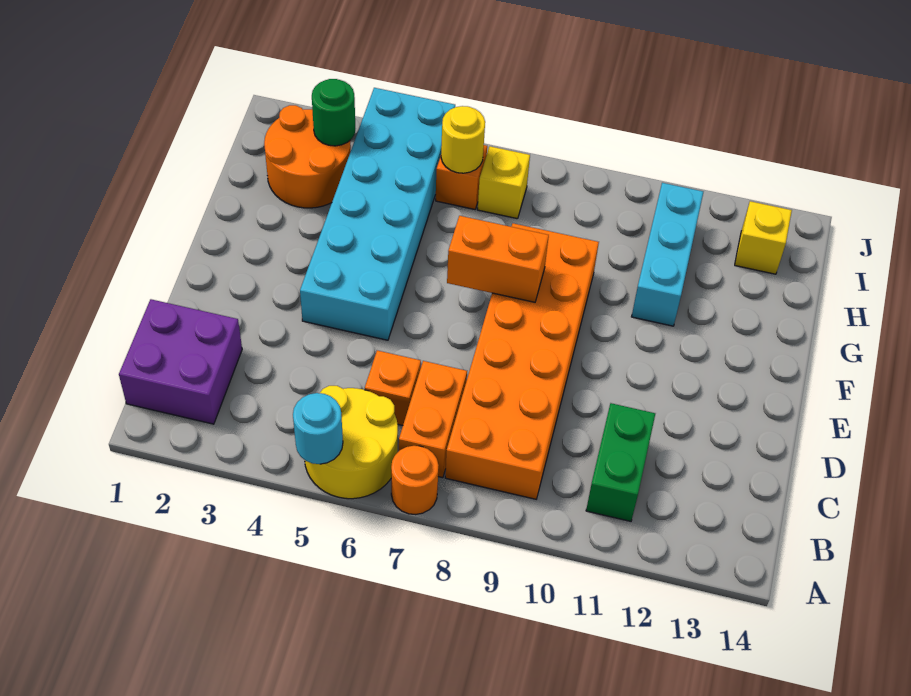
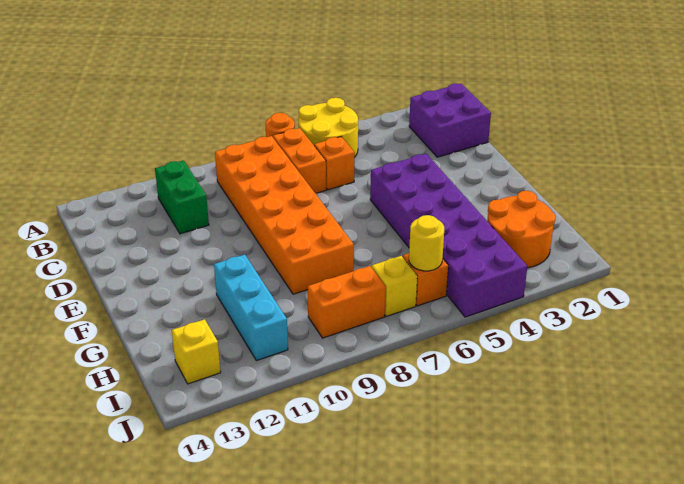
cyan round brick A5 level 2 -> none
cyan brick E4:J5 level 1 -> purple brick E4:J5 level 1
orange brick F7:F8 level 2 -> orange brick I8:I9 level 1
green round brick I3 level 2 -> none

